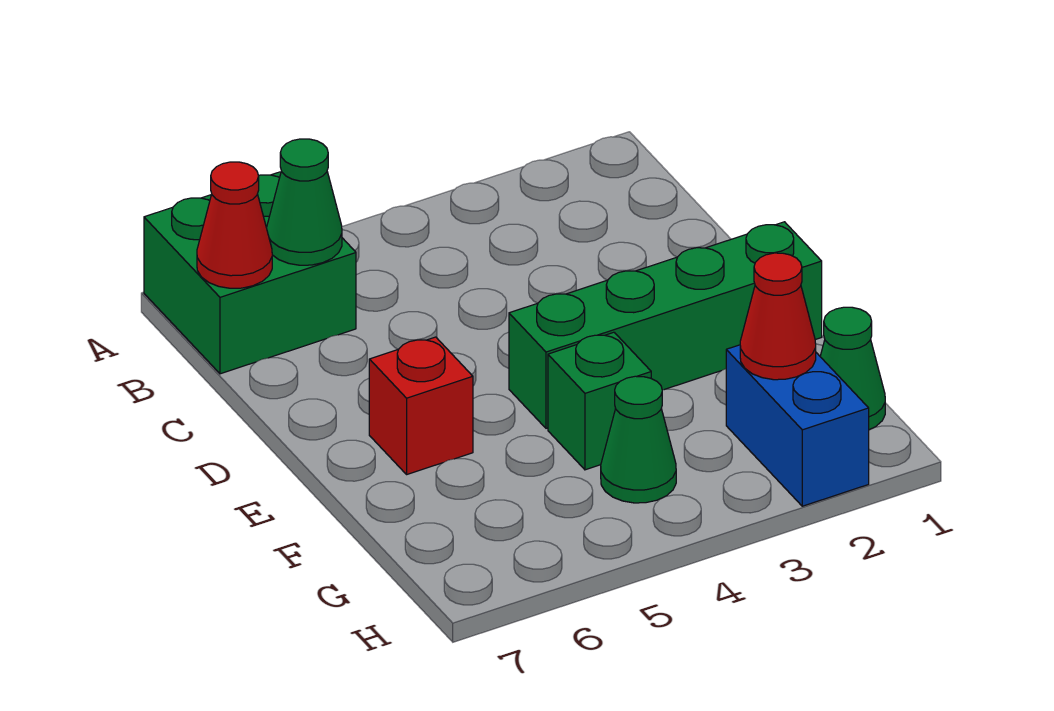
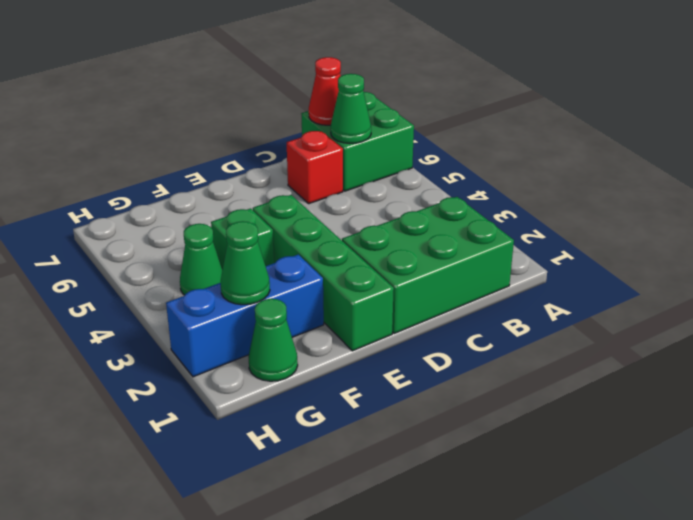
none -> green brick B1:D2 level 1
red brick E6 level 1 -> red brick C6 level 1
blue brick G2:H2 level 1 -> blue brick F2:H2 level 1
red cone G2 level 2 -> green cone G2 level 2

